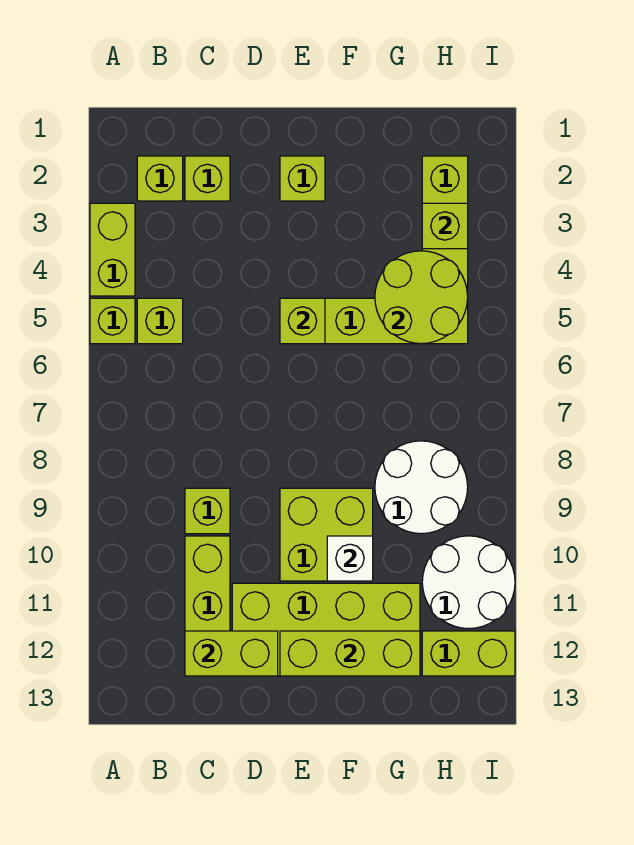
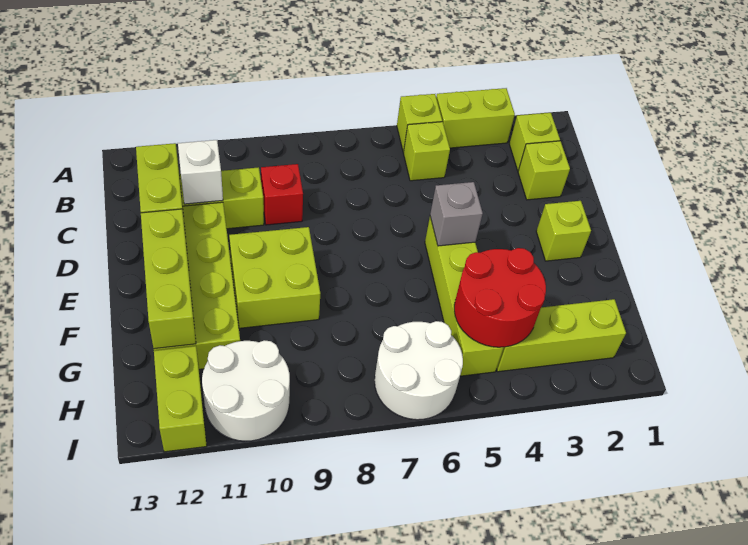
lime brick C9 level 1 -> red brick C9 level 1
lime brick E5 level 2 -> grey brick E5 level 2
white brick F10 level 2 -> white brick C11 level 2
lime round brick G4:H5 level 2 -> red round brick G4:H5 level 2
white round brick G8:H9 level 1 -> white round brick H6:I7 level 1
lime brick H3 level 2 -> none

